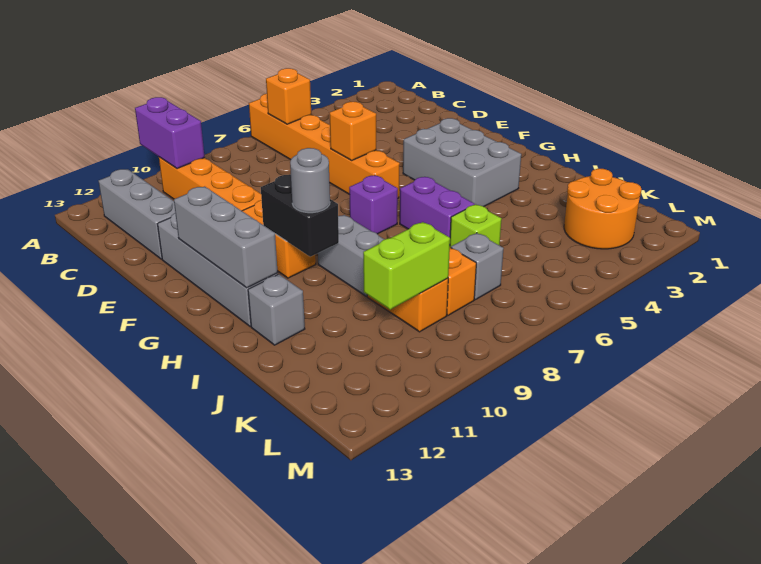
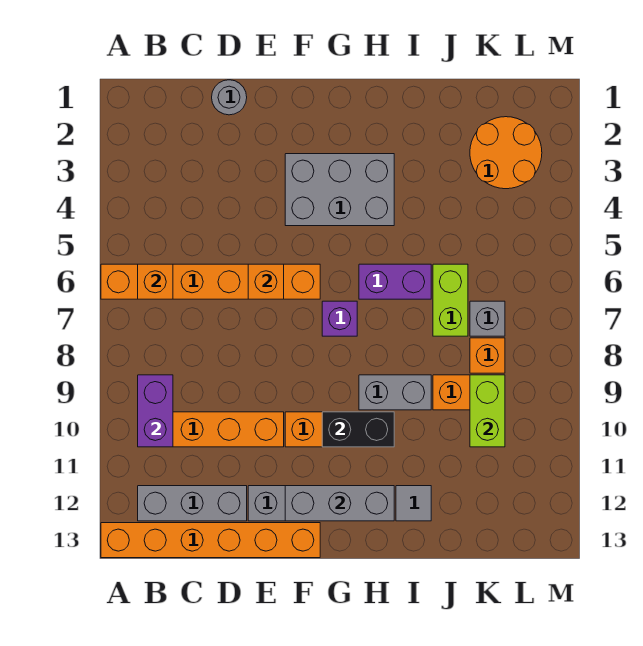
purple brick A10:B10 level 2 -> purple brick B9:B10 level 2
none -> orange brick A13:F13 level 1
grey round brick H10 level 3 -> grey round brick D1 level 1
grey brick I12 level 1 -> grey tile I12 level 1
lime brick J6 level 1 -> lime brick J6:J7 level 1

